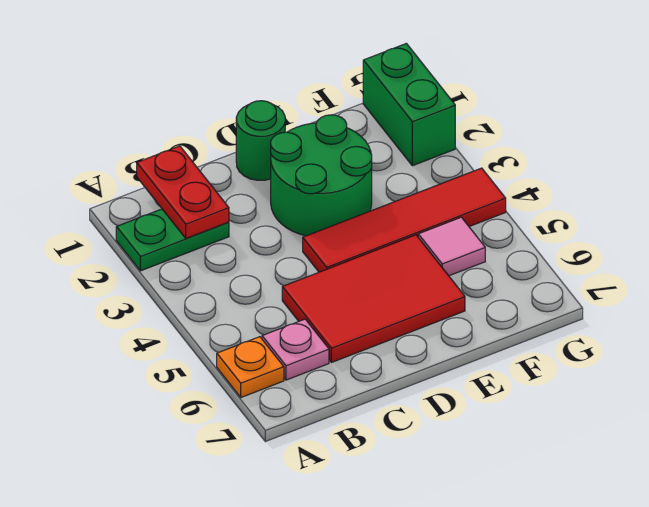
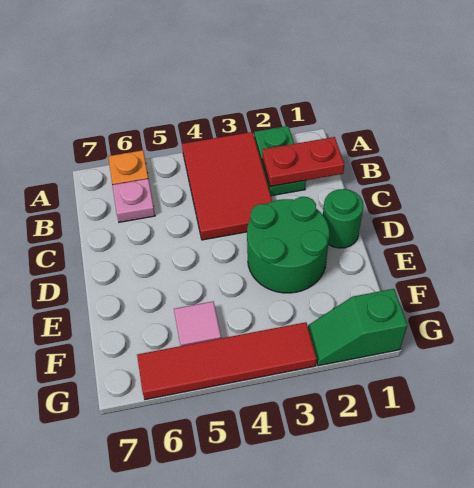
red tile C5:E6 level 1 -> red tile A3:C4 level 1
red tile D4:G4 level 1 -> red tile G3:G6 level 1
green brick G1:G2 level 1 -> green slope G1:G2 level 1 top 1

